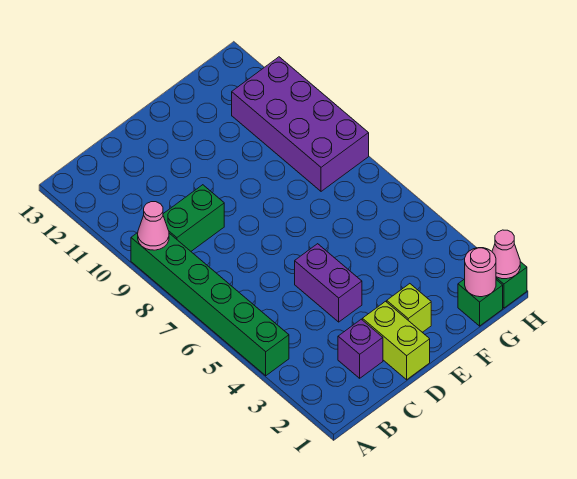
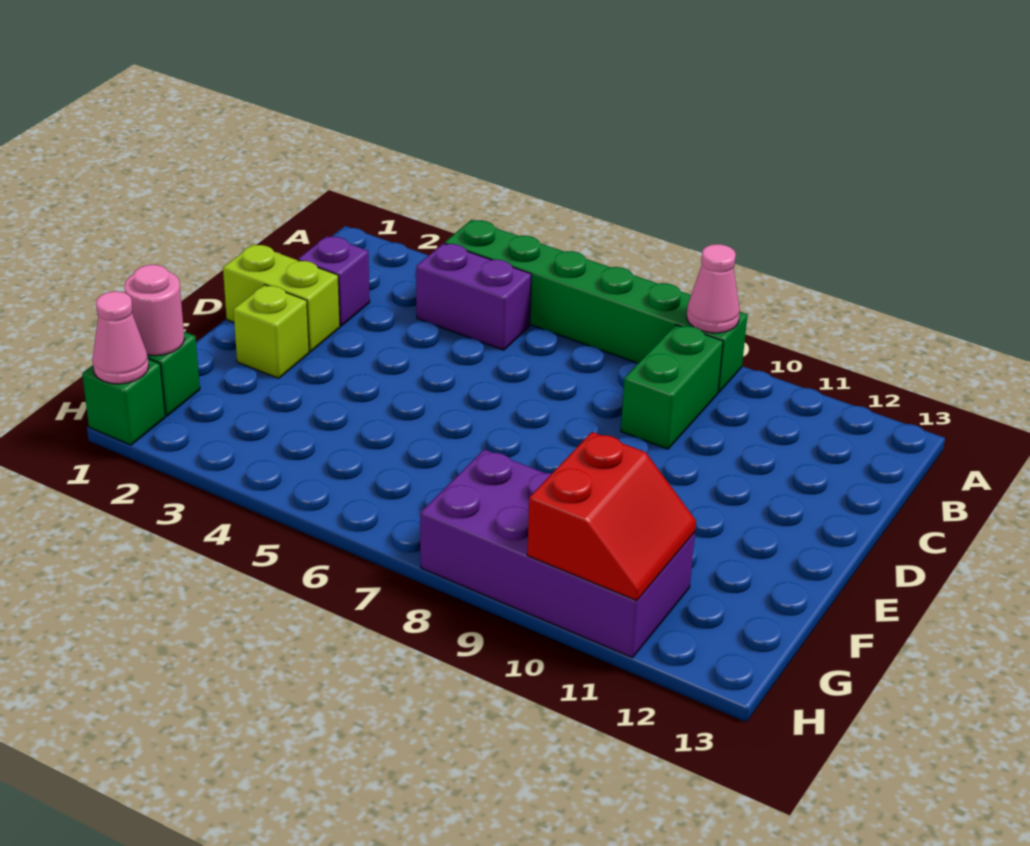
purple brick D4:D5 level 1 -> purple brick B4:B5 level 1
none -> red slope G10:H11 level 2 top 10

